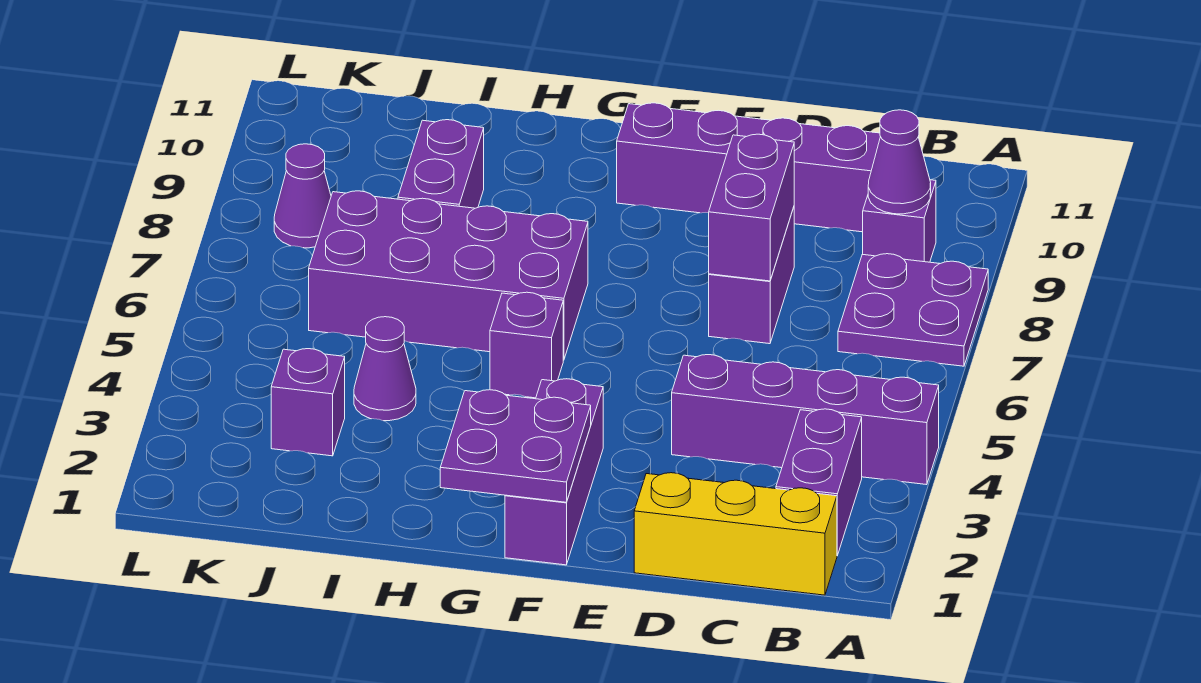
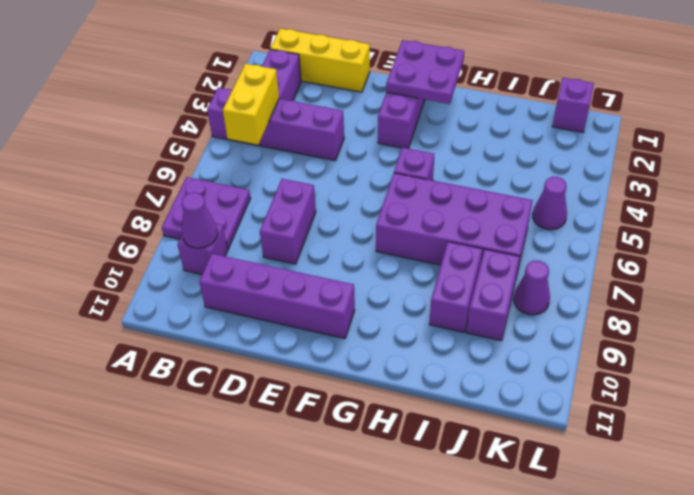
none -> yellow brick B4:B5 level 2
purple brick D7:D8 level 2 -> purple brick J8:J9 level 1
purple cone I4 level 1 -> purple cone K5 level 1
purple brick J3 level 1 -> purple brick K1 level 1

